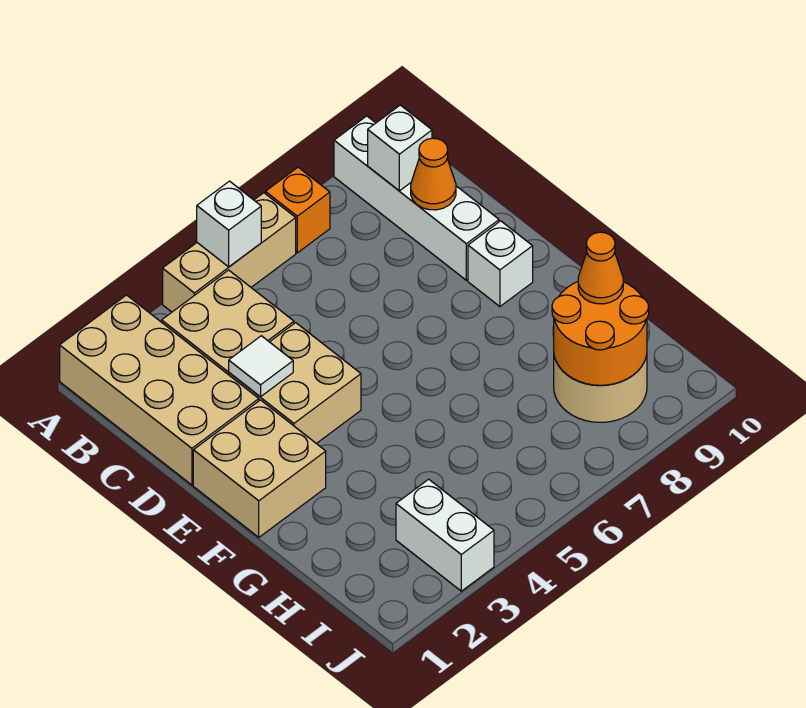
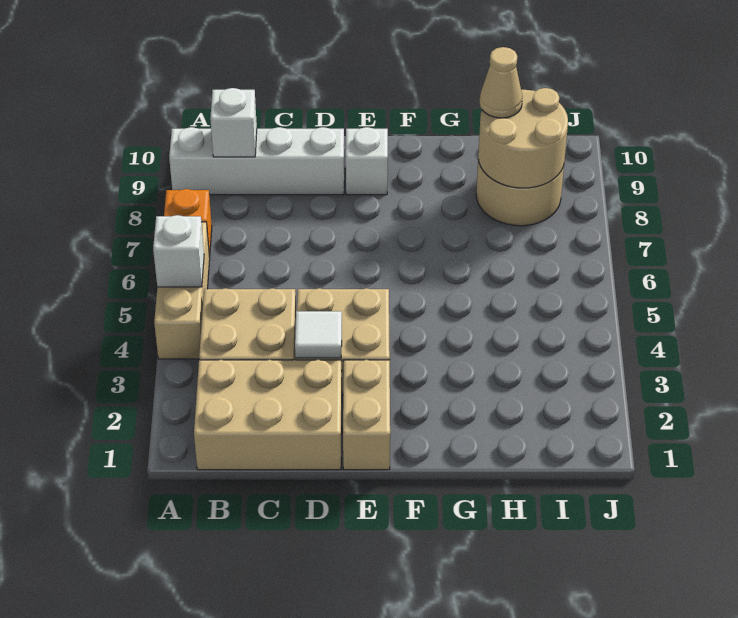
tan brick A1:D2 level 1 -> tan brick B1:D2 level 1
orange cone C9 level 2 -> none
tan brick E1:F2 level 1 -> tan brick E1:E2 level 1
orange round brick H8:I9 level 2 -> tan round brick H8:I9 level 2
orange cone H9 level 3 -> tan cone H9 level 3
white brick I3:J3 level 1 -> none

